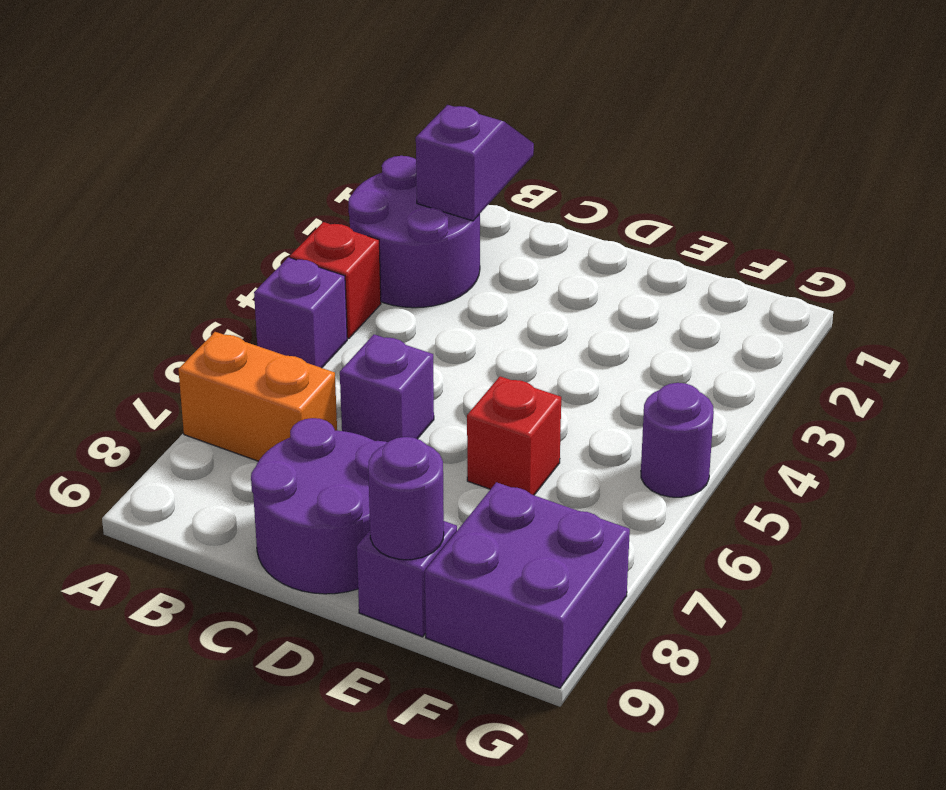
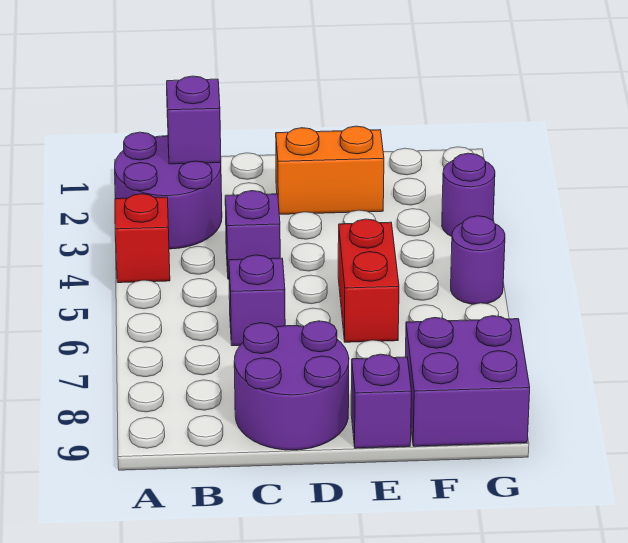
purple brick A5 level 1 -> purple brick C4 level 1
orange brick A7:B7 level 1 -> orange brick D2:E2 level 1
red brick E6 level 1 -> red brick E5:E6 level 1
purple round brick E9 level 2 -> purple round brick G3 level 1

